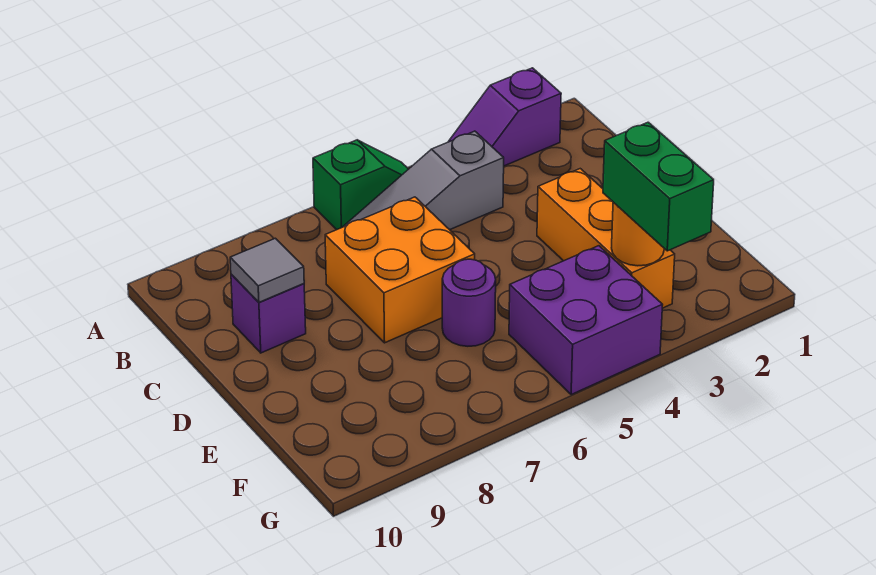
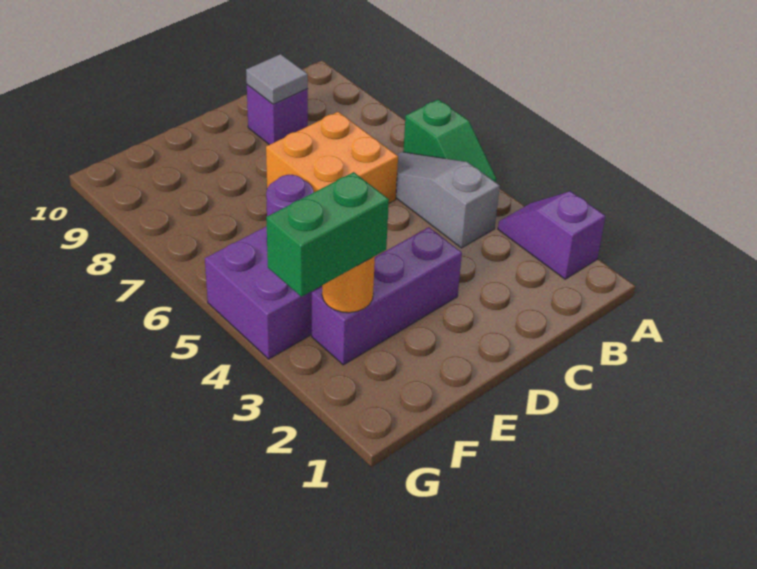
orange brick D3:F3 level 1 -> purple brick D3:F3 level 1

